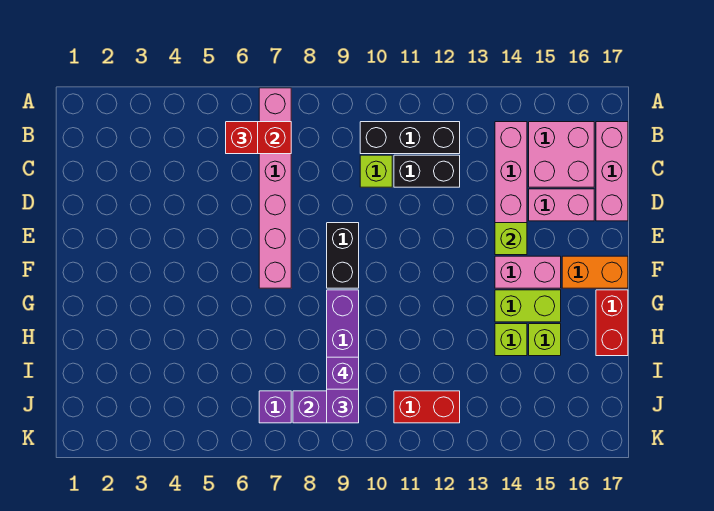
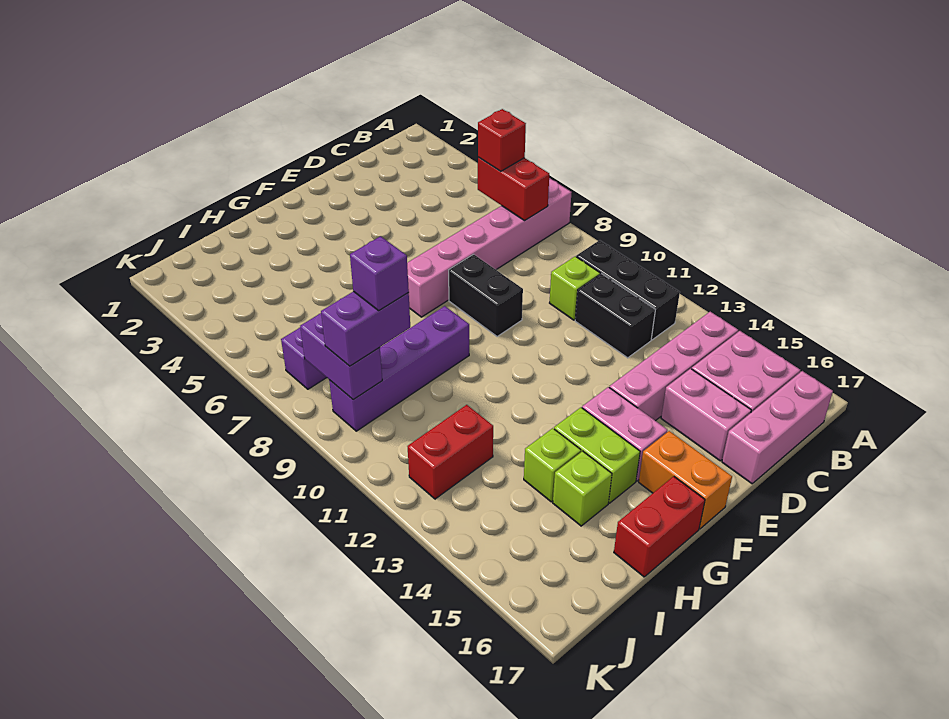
black brick E9:F9 level 1 -> black brick E8:E9 level 1
lime brick E14 level 2 -> none
red brick J11:J12 level 1 -> red brick I12:J12 level 1

